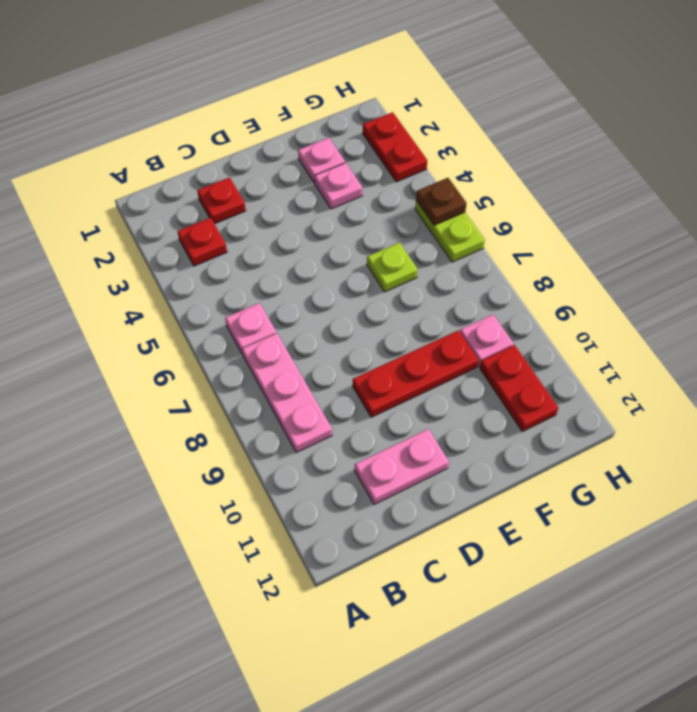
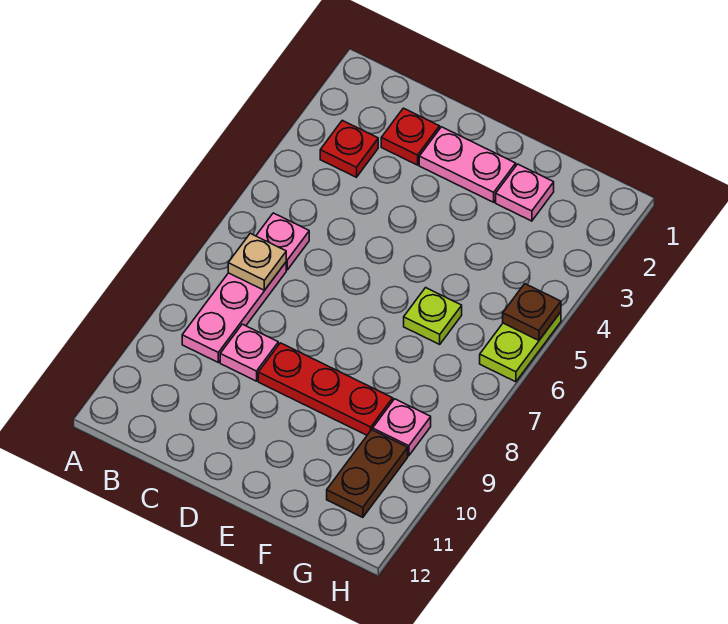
none -> tan plate B7 level 2
pink plate C11:D11 level 1 -> pink plate D2:E2 level 1
pink plate F3 level 1 -> pink plate C9 level 1
red plate G10:G11 level 1 -> brown plate G10:G11 level 1
red plate H2:H3 level 1 -> none

